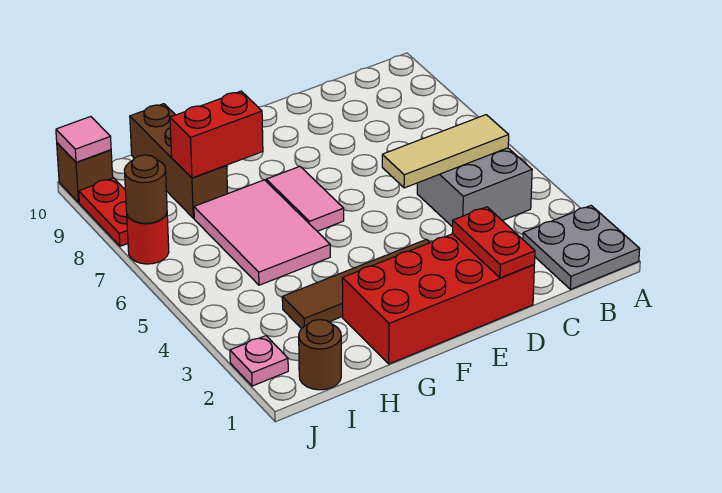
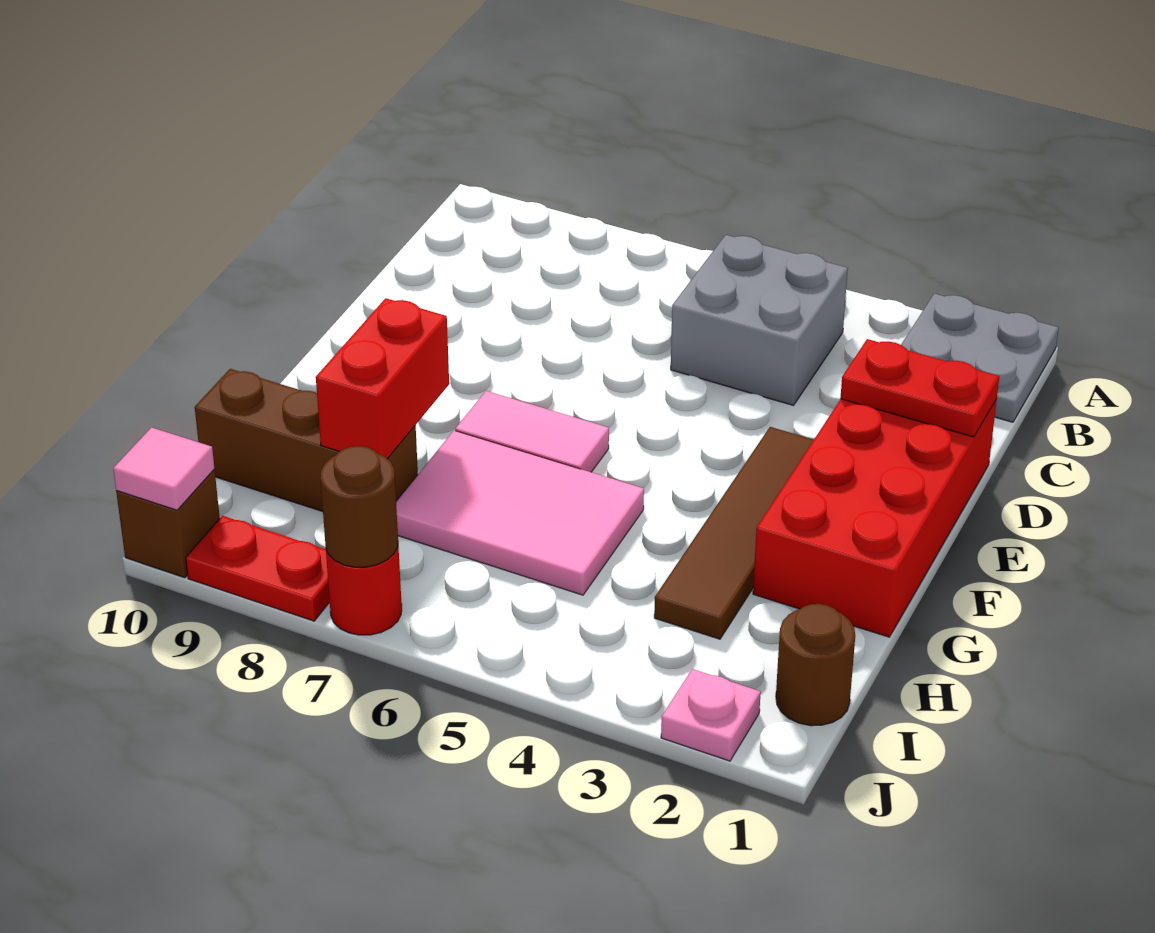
tan tile B5:D5 level 2 -> none

